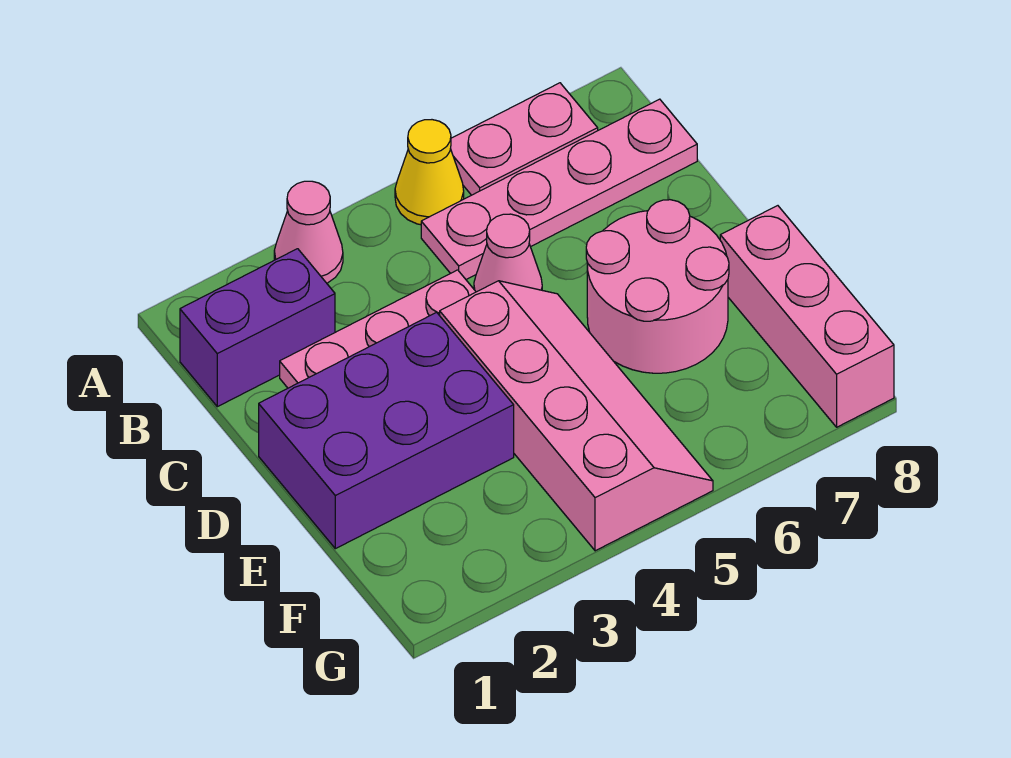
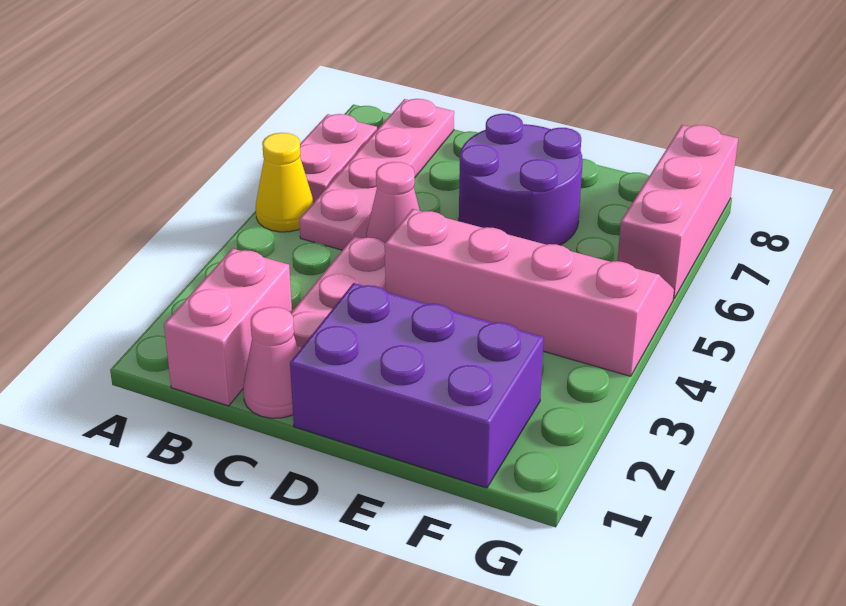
pink cone A3 level 1 -> pink cone C1 level 1
purple brick B1:B2 level 1 -> pink brick B1:B2 level 1
purple brick D1:E3 level 1 -> purple brick D1:F2 level 1
pink round brick D6:E7 level 1 -> purple round brick D6:E7 level 1
pink brick E8:G8 level 1 -> pink brick G6:G8 level 1

